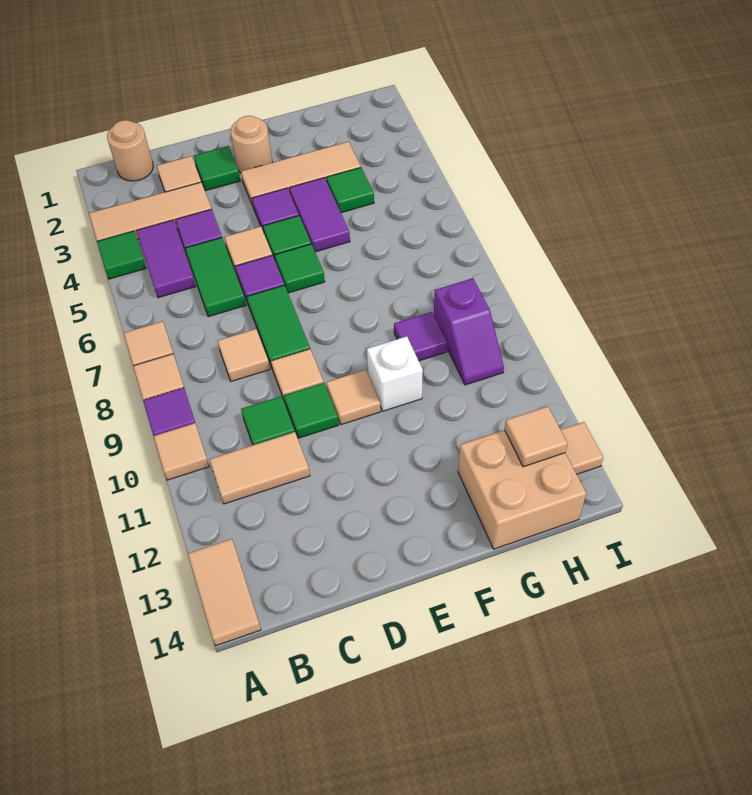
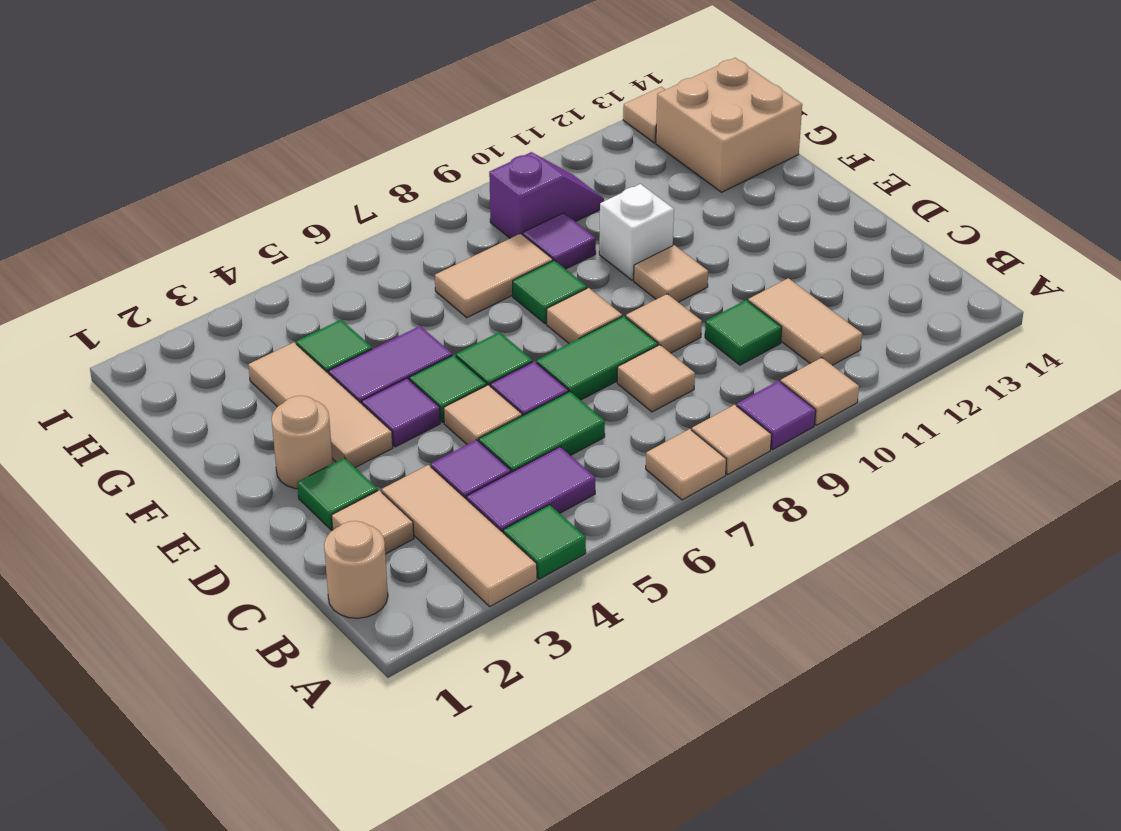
tan tile A13:A14 level 1 -> tan tile G7:G8 level 1
green tile D10 level 1 -> green tile F8 level 1
tan tile H13 level 2 -> tan tile E8 level 1

